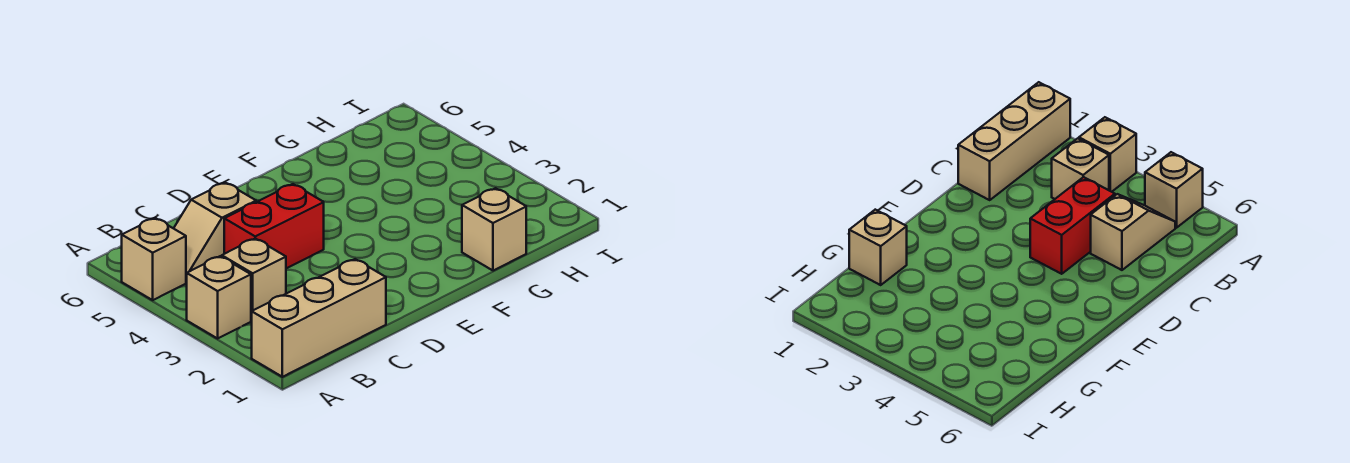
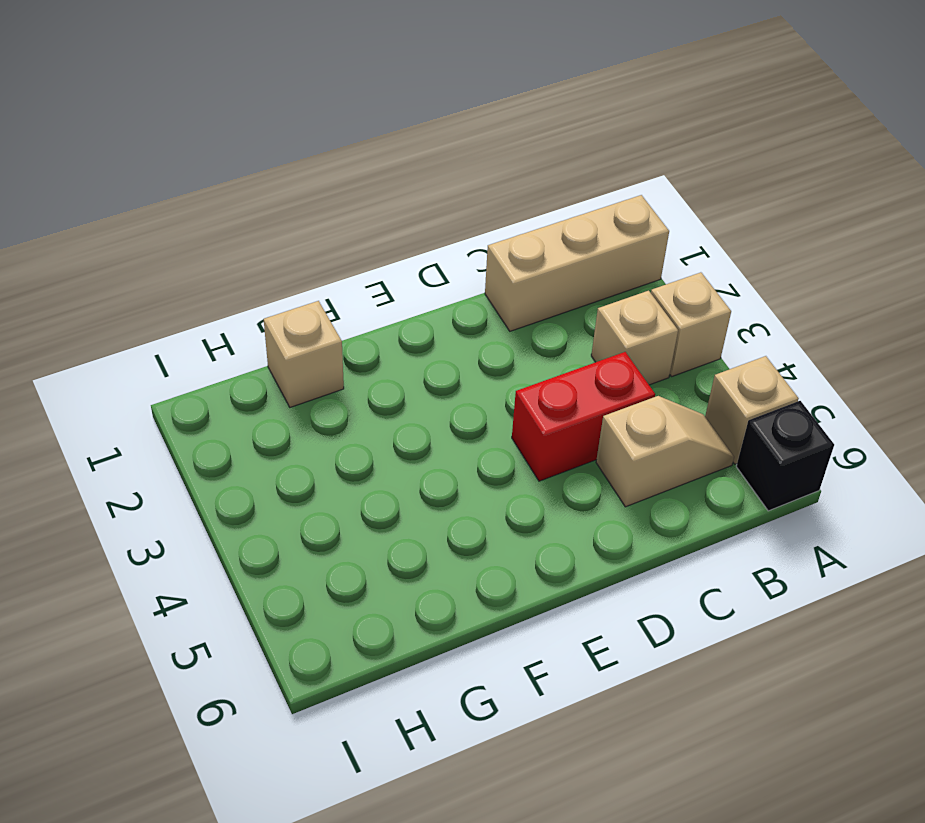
none -> black brick A6 level 1

